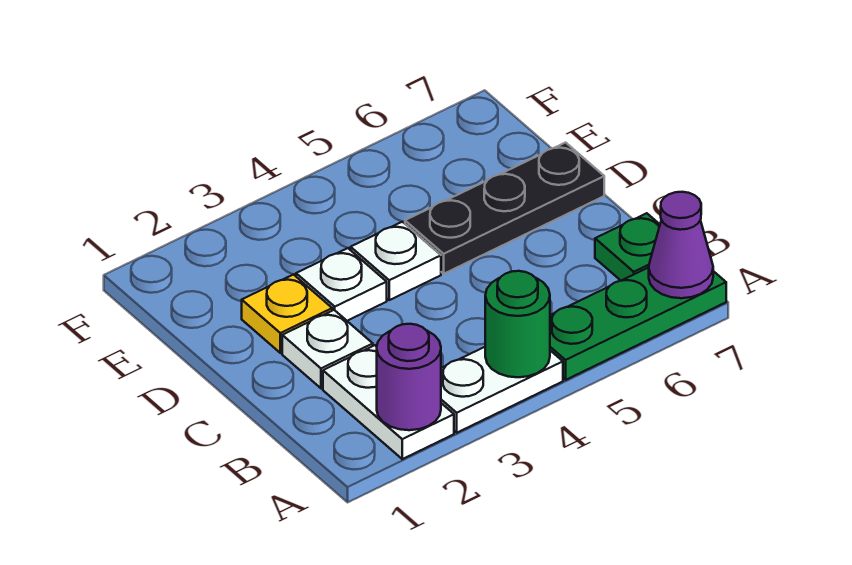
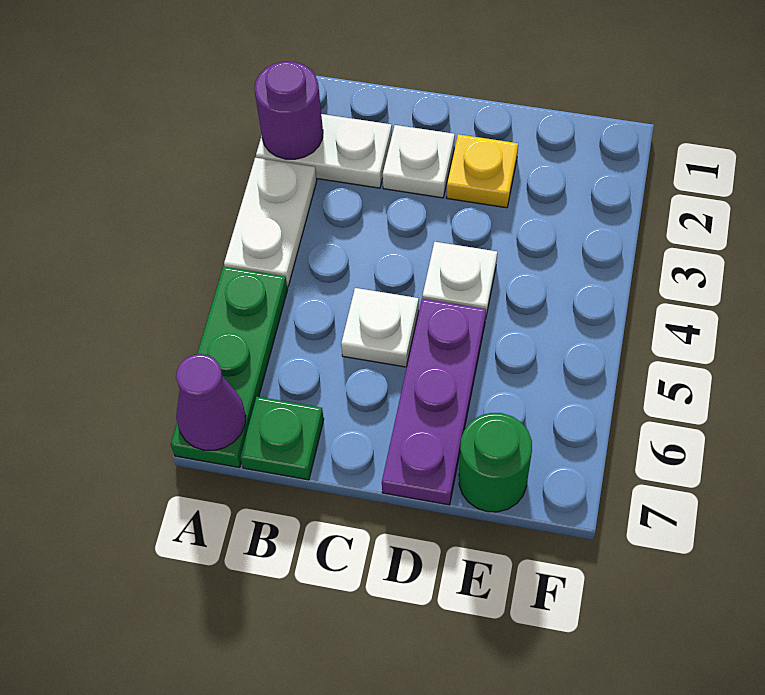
green round brick A4 level 2 -> green round brick E7 level 1
white plate D3 level 1 -> white plate C5 level 1
black plate D5:D7 level 1 -> purple plate D5:D7 level 1

